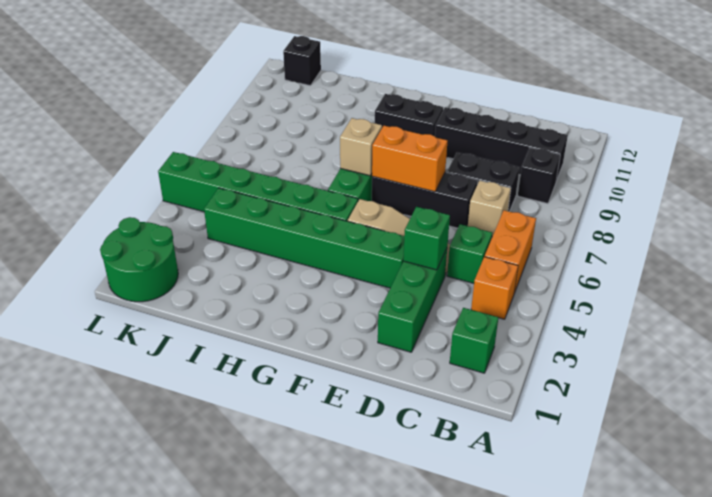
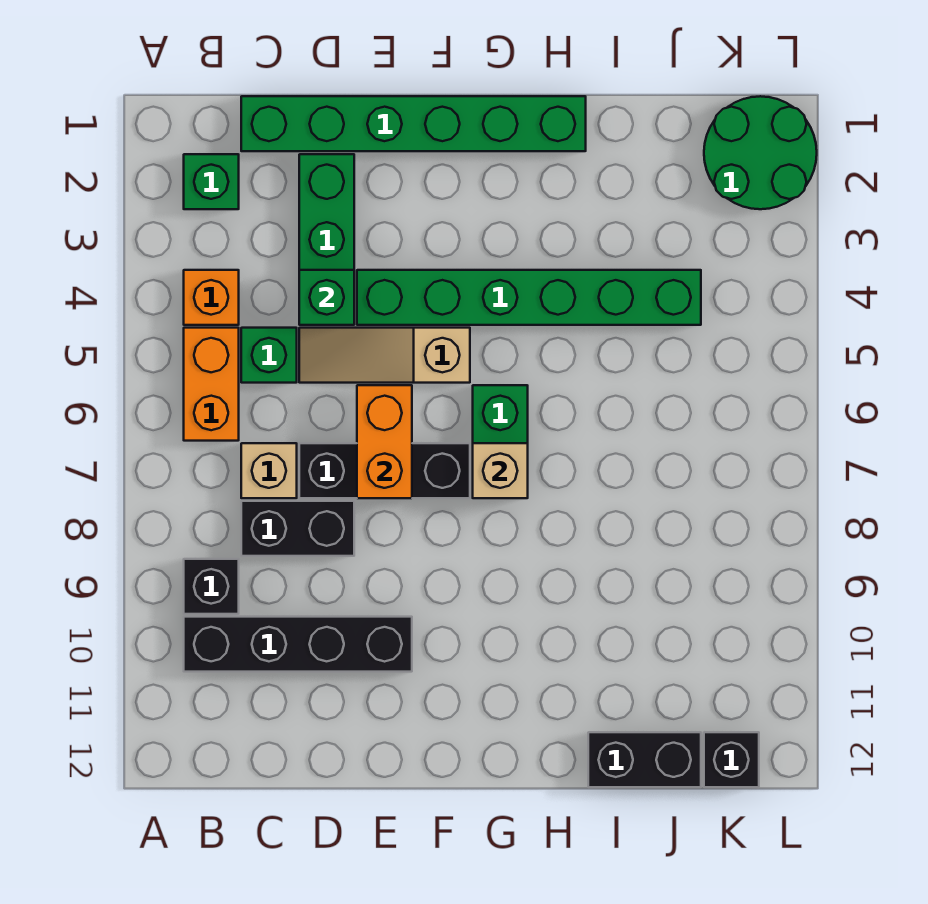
orange brick E7:F7 level 2 -> orange brick E6:E7 level 2
black brick F10:G10 level 1 -> black brick I12:J12 level 1
green brick G5:L5 level 1 -> green brick C1:H1 level 1

